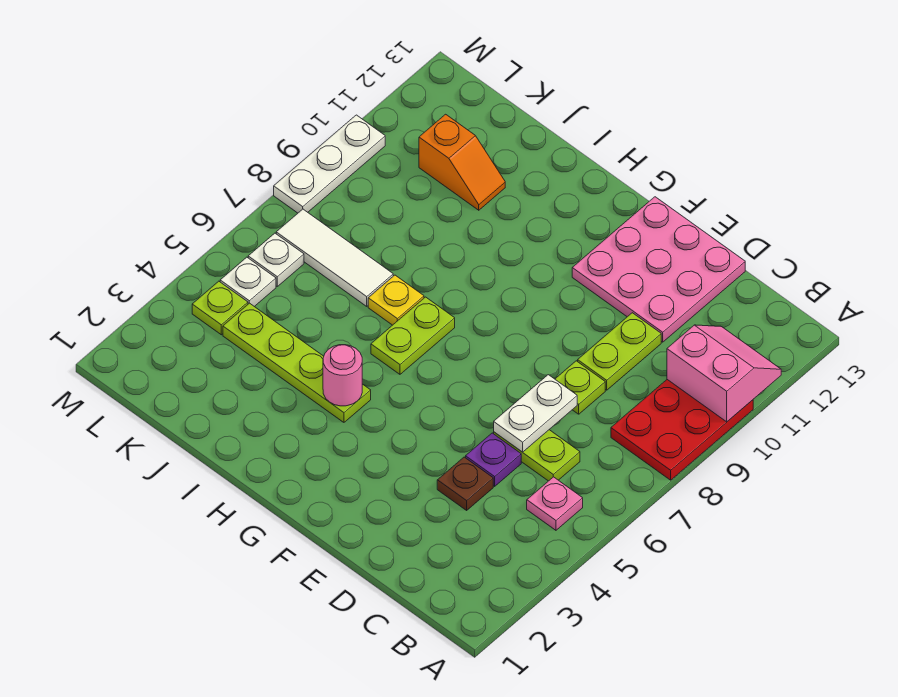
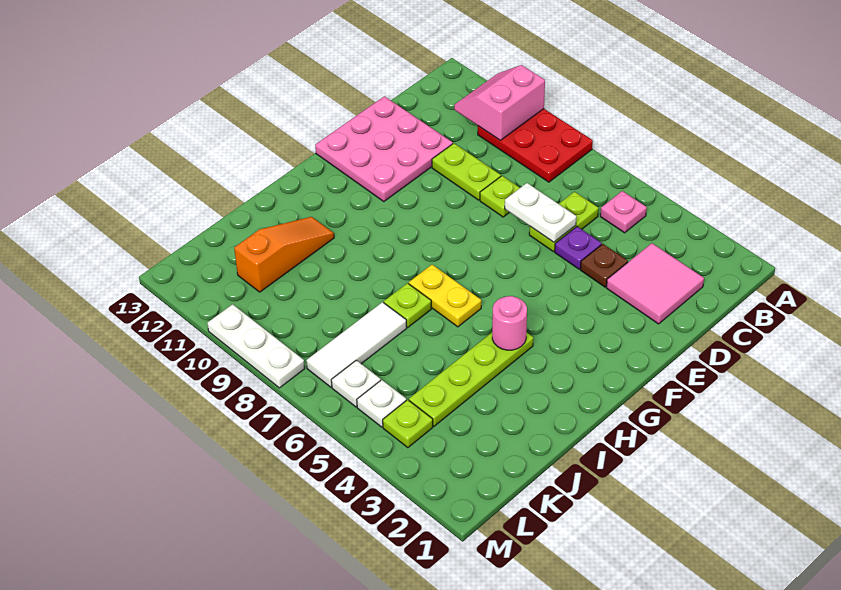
none -> pink tile C2:D3 level 1
lime plate H6:H7 level 1 -> yellow plate H6:H7 level 1
yellow plate I7 level 1 -> lime plate I7 level 1
orange slope J11:K11 level 1 top K -> orange slope I11:K11 level 1 top K

